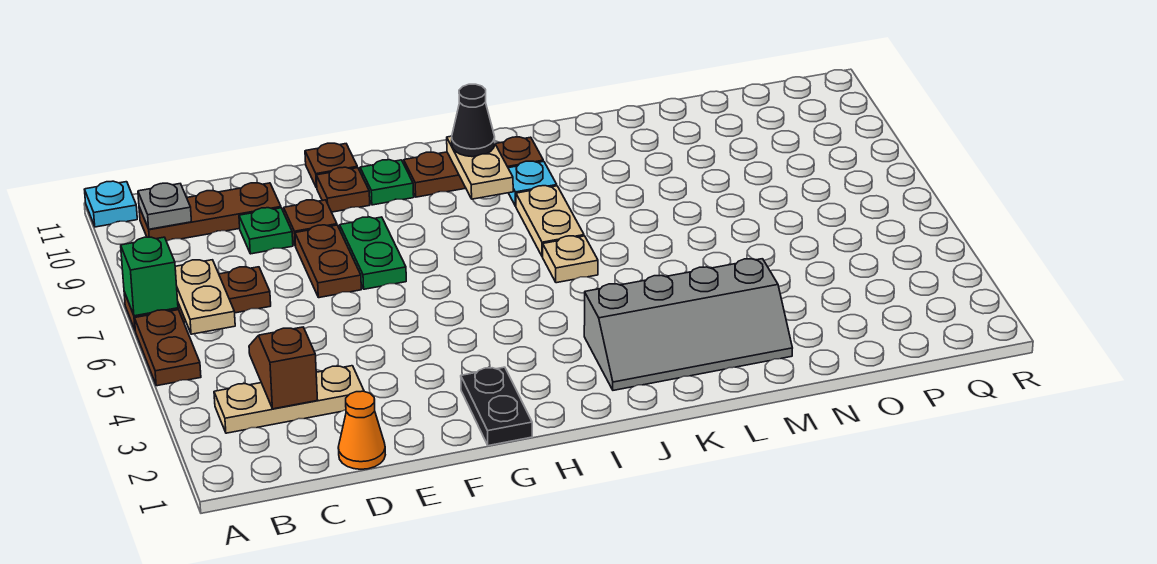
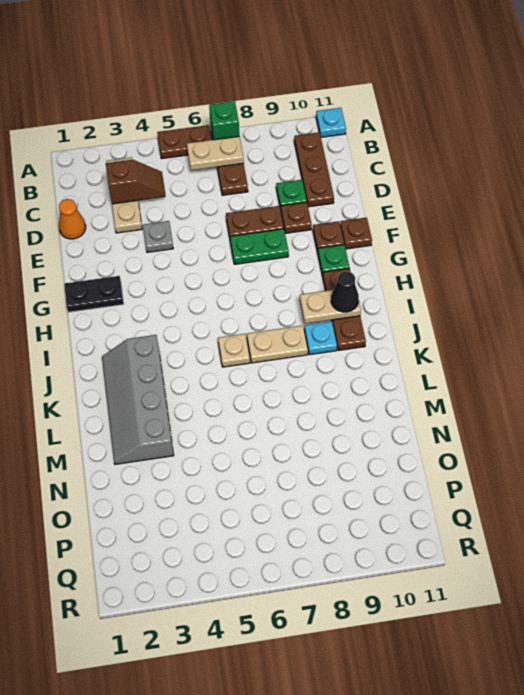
grey plate B10 level 2 -> grey plate E4 level 1

